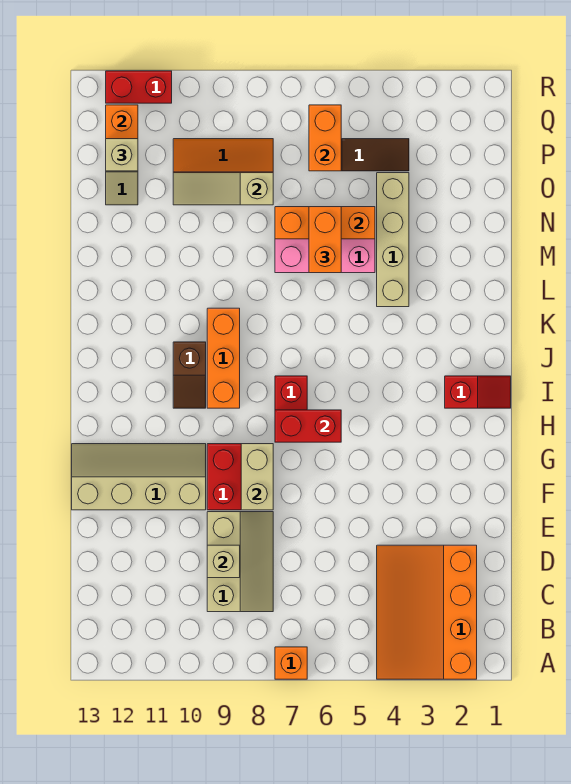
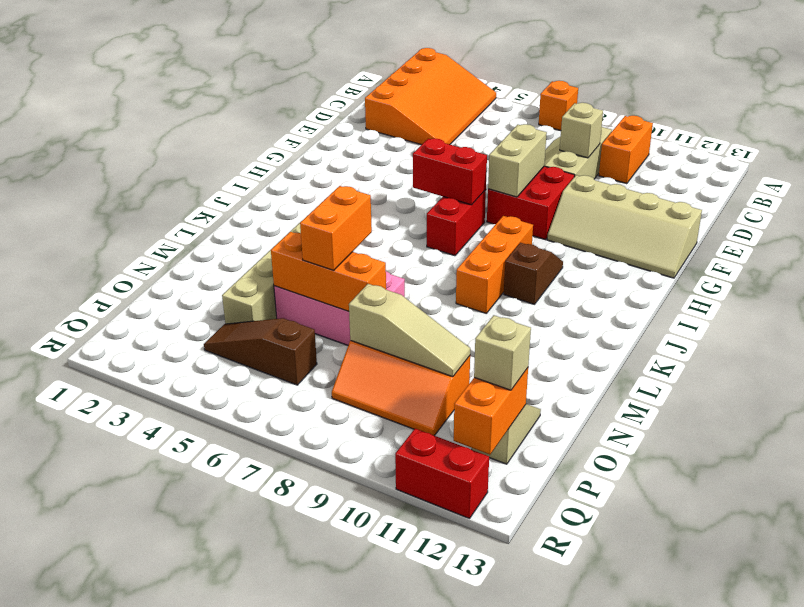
red slope I1:I2 level 1 top 2 -> none
orange brick P6:Q6 level 2 -> orange brick B10:C10 level 1

